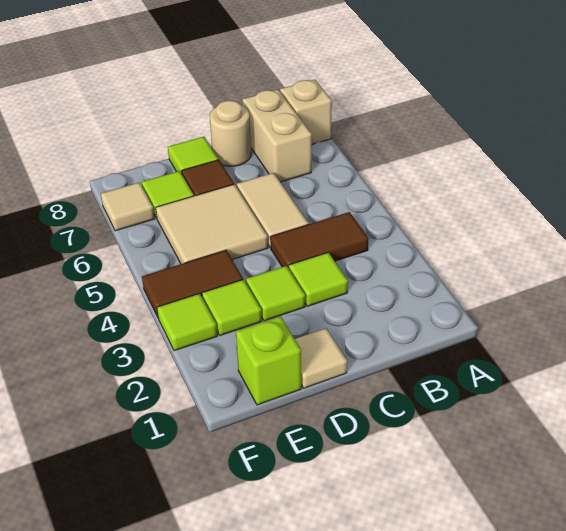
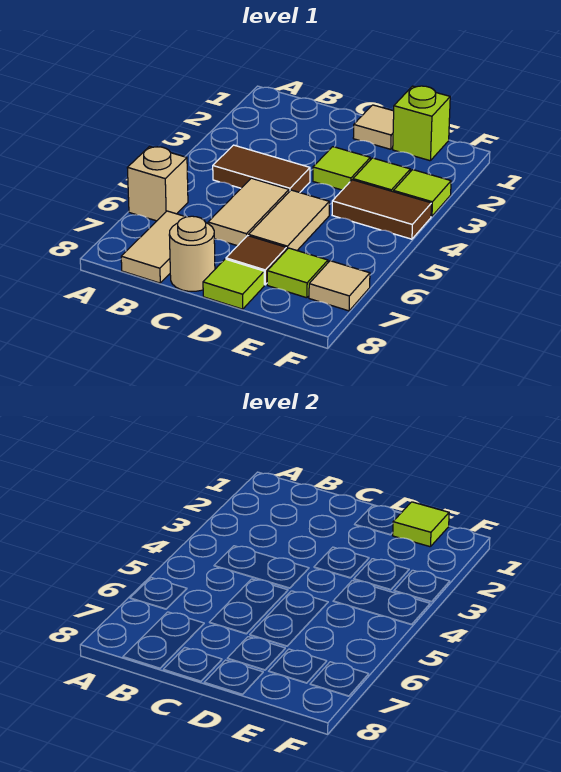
tan brick A8 level 1 -> tan brick A6 level 1
tan brick B7:B8 level 1 -> tan tile B7:B8 level 1
lime tile C3 level 1 -> lime tile E1 level 2
tan tile D5:E6 level 1 -> tan tile D5:D6 level 1

